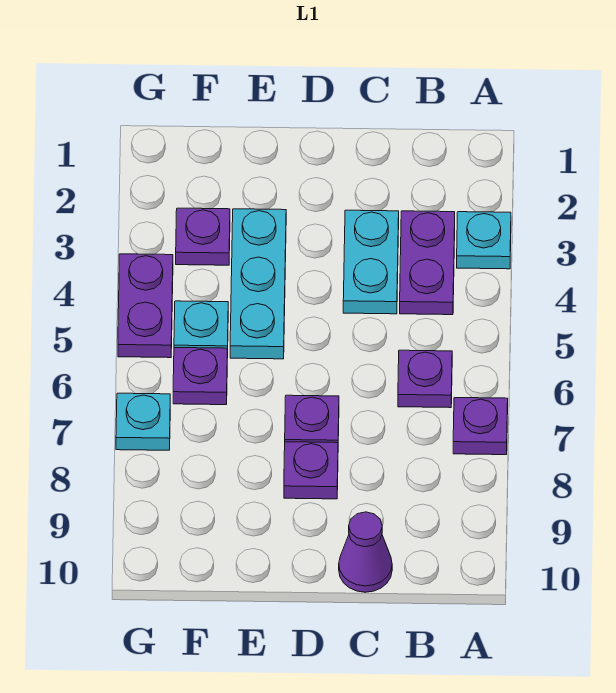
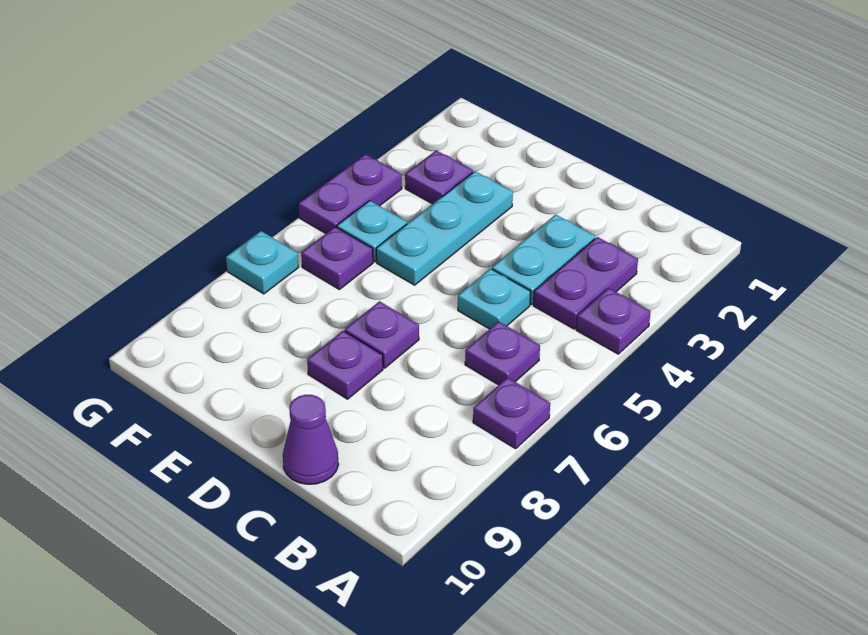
cyan plate A3 level 1 -> cyan plate C5 level 1
none -> purple plate A4 level 1

